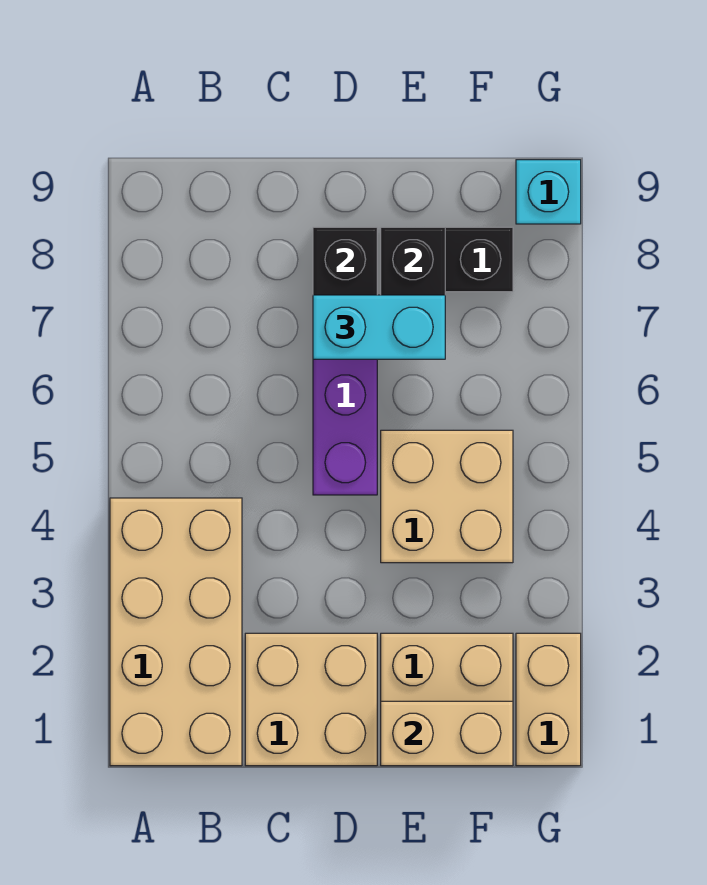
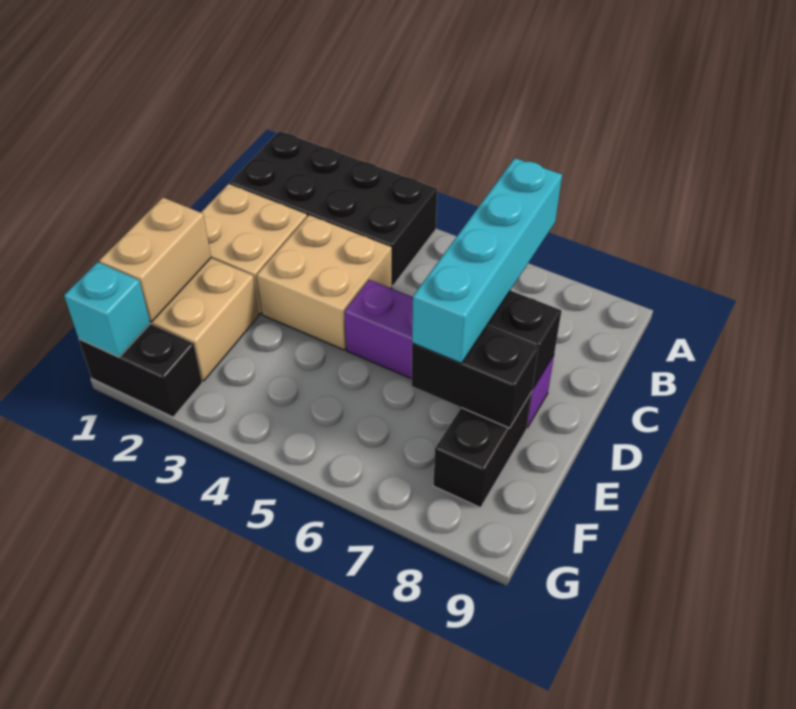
tan brick A1:B4 level 1 -> black brick A1:B4 level 1
cyan brick D7:E7 level 3 -> cyan brick B7:E7 level 3
tan brick E4:F5 level 1 -> tan brick C3:D4 level 1
tan brick G1:G2 level 1 -> black brick G1:G2 level 1
cyan brick G9 level 1 -> cyan brick G1 level 2

